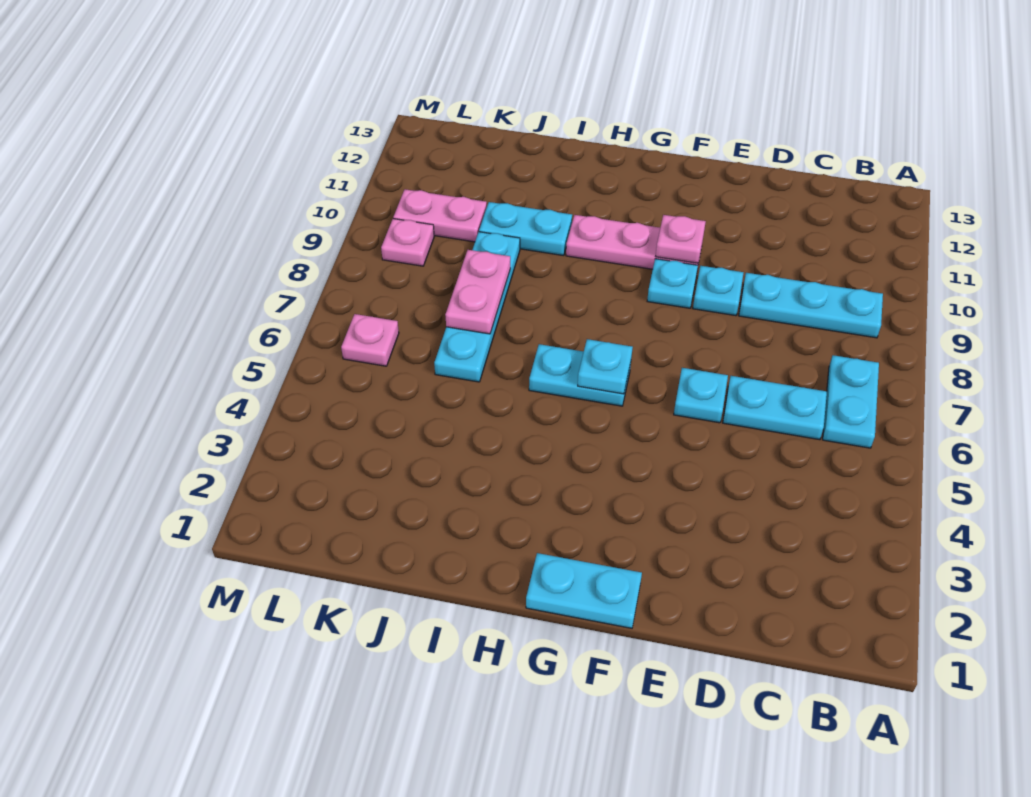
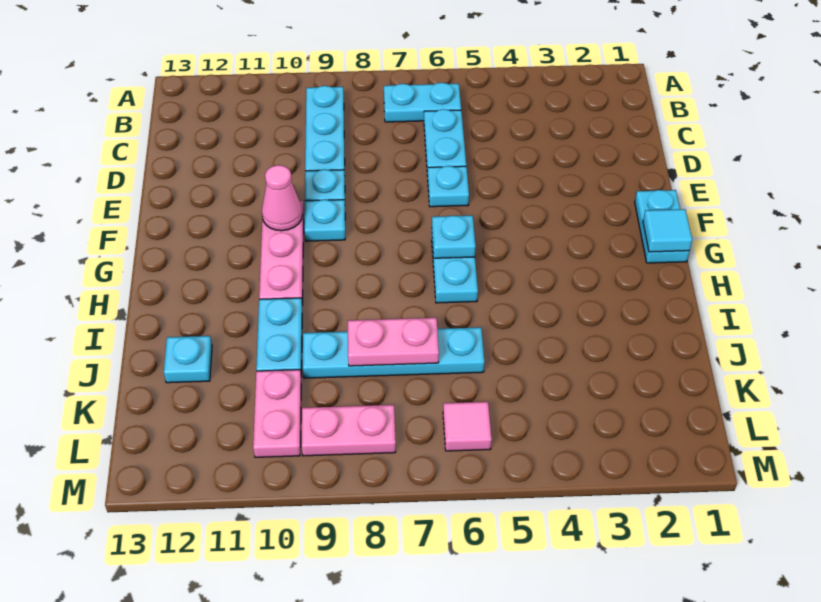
pink plate F10 level 2 -> pink cone F10 level 2
none -> cyan tile G1 level 2
none -> cyan plate J12 level 1
pink plate L6 level 1 -> pink tile L6 level 1
pink plate L9 level 1 -> pink plate L8:L9 level 1

